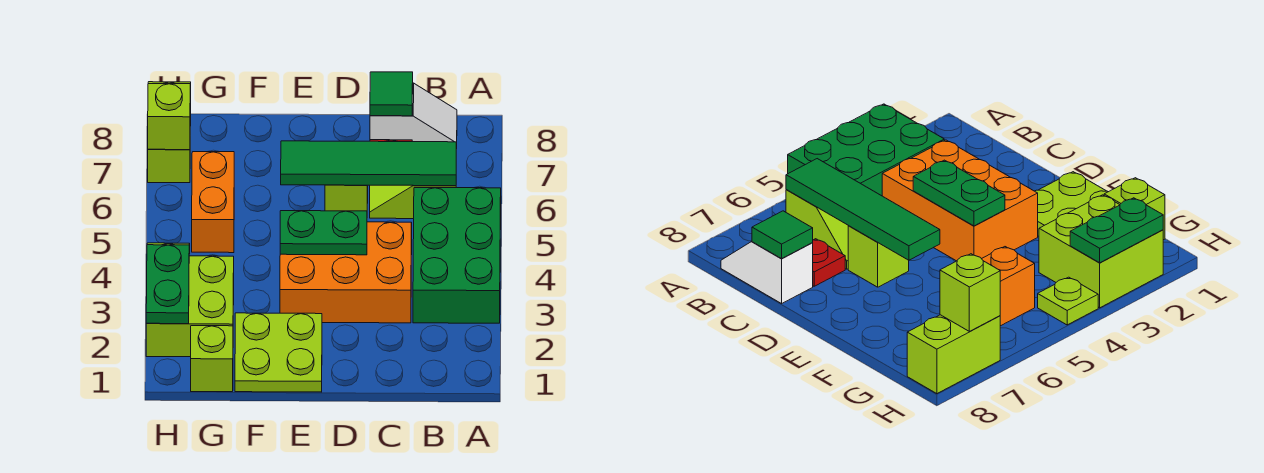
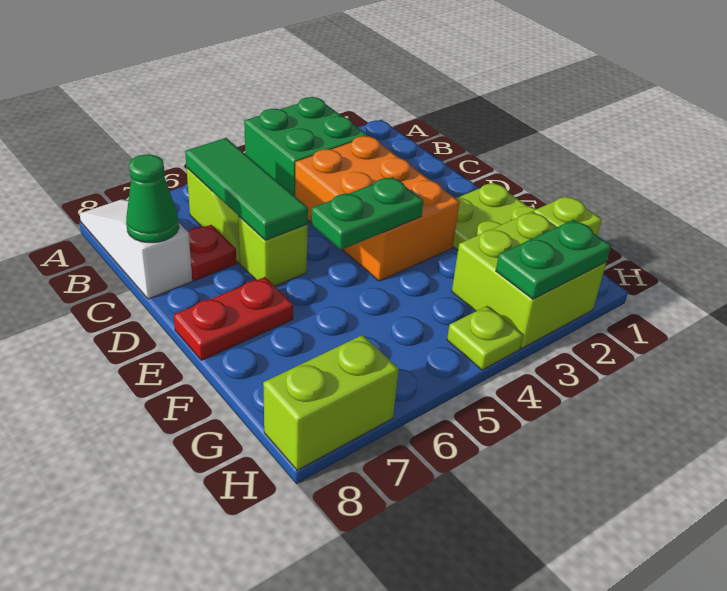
green brick A3:B5 level 1 -> green brick A3:B4 level 1
green tile B6:E6 level 2 -> green tile B6:D6 level 2
white slope B8:C8 level 1 top C -> white slope A8:C8 level 1 top C
green tile C8 level 2 -> green cone C8 level 2
green plate D4:E4 level 2 -> green plate E4:E5 level 2
none -> red plate E7:E8 level 1
orange brick G5:G6 level 1 -> none
lime brick H7 level 2 -> none

